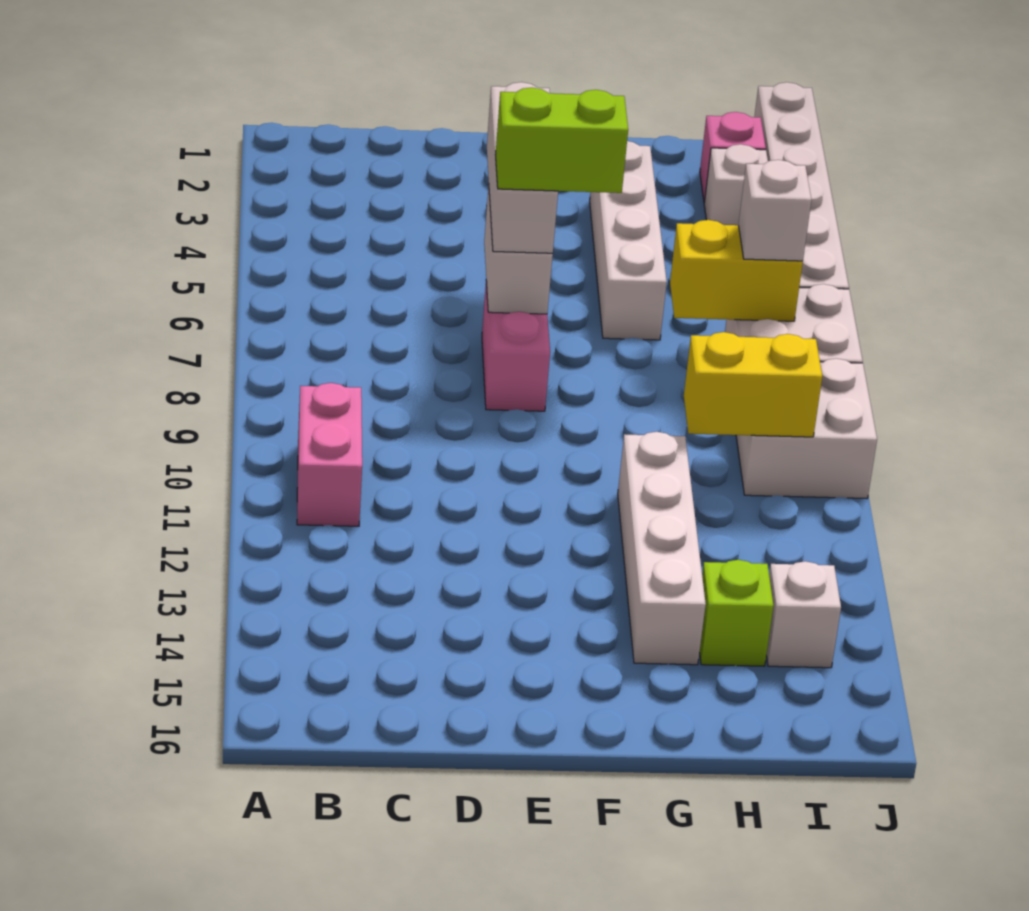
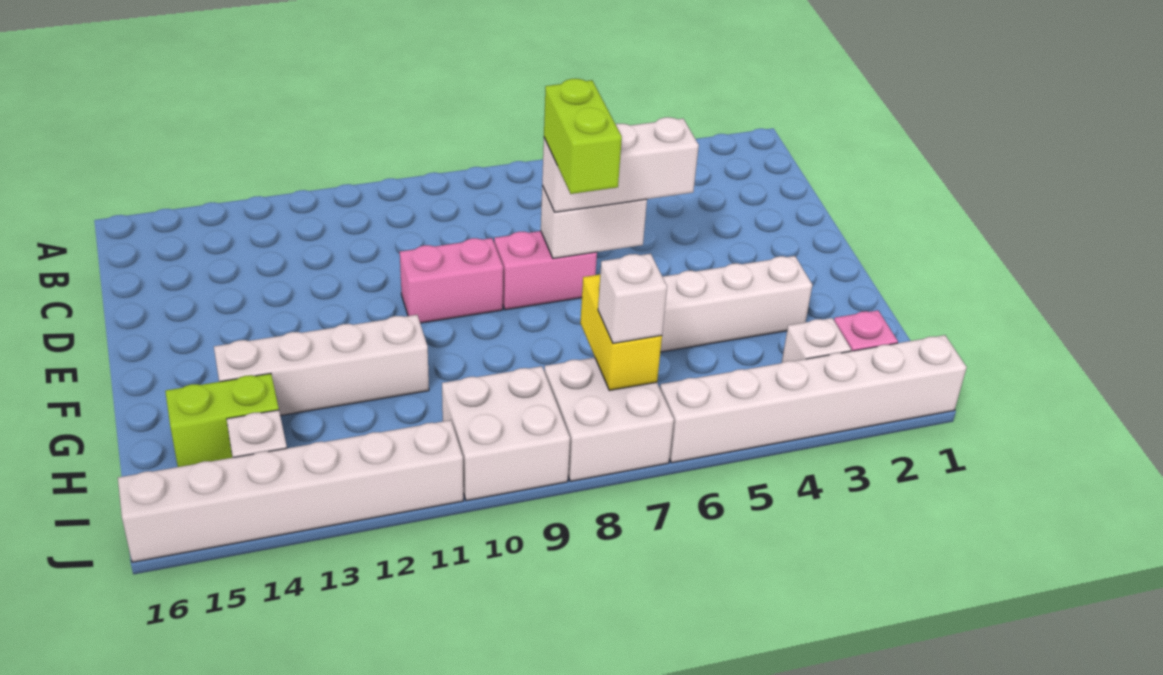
pink brick B10:B11 level 1 -> pink brick E9:E10 level 1
yellow brick H10:I10 level 2 -> none
lime brick H14 level 1 -> lime brick H14:H15 level 1
none -> white brick J11:J16 level 1

